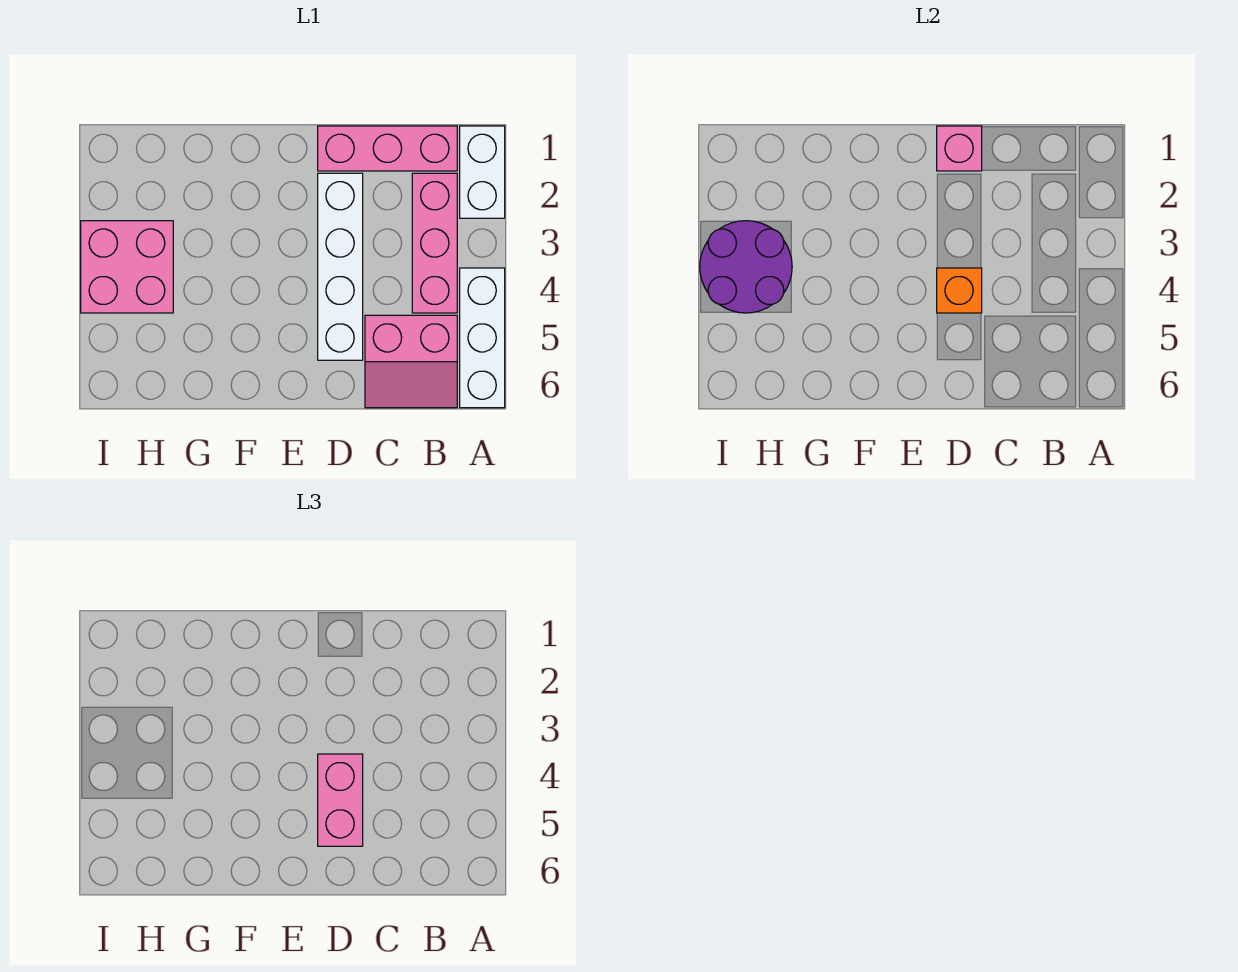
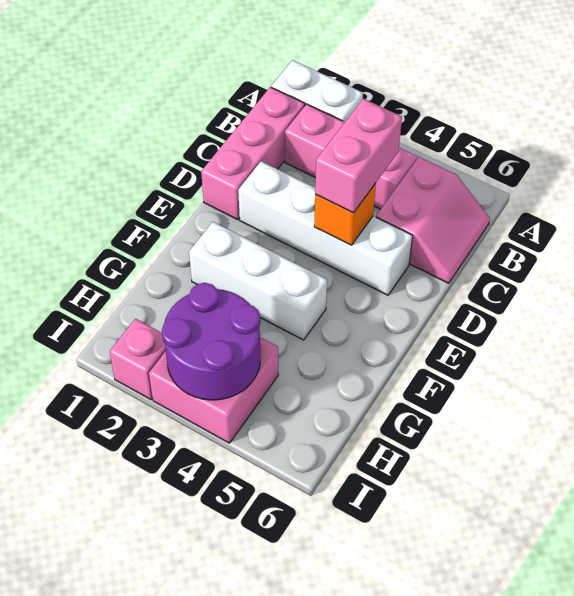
white brick A4:A6 level 1 -> white brick F2:F4 level 1
pink brick D1 level 2 -> pink brick I2 level 1
pink brick D4:D5 level 3 -> pink brick C4:D4 level 3

